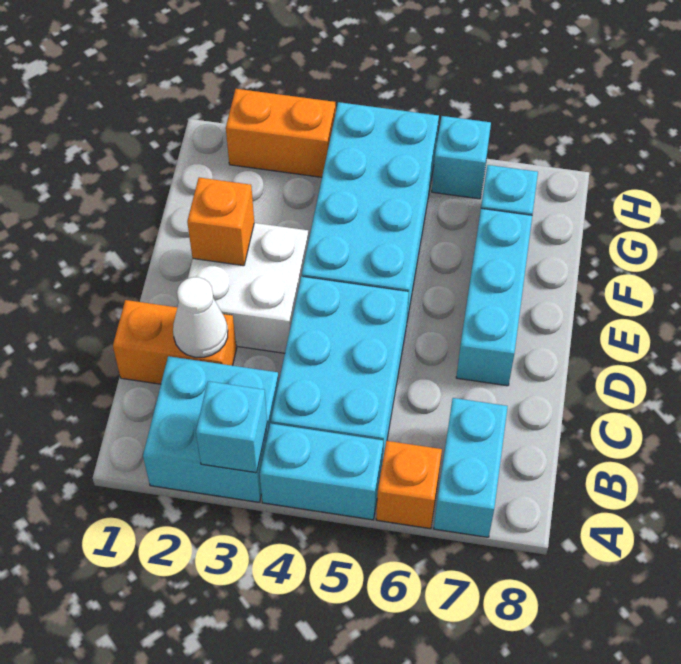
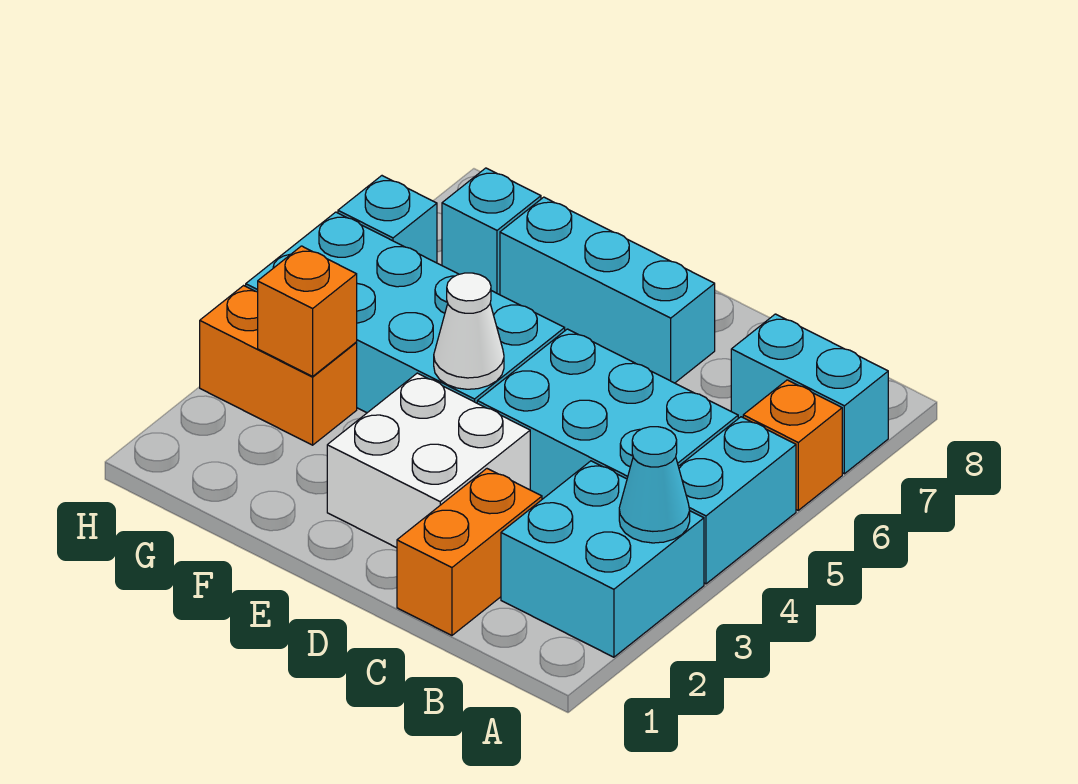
cyan brick A3 level 2 -> cyan cone A3 level 2
white cone C2 level 2 -> white cone E4 level 2
orange brick E2 level 2 -> orange brick G3 level 2
orange brick H2:H3 level 1 -> orange brick G3:H3 level 1

